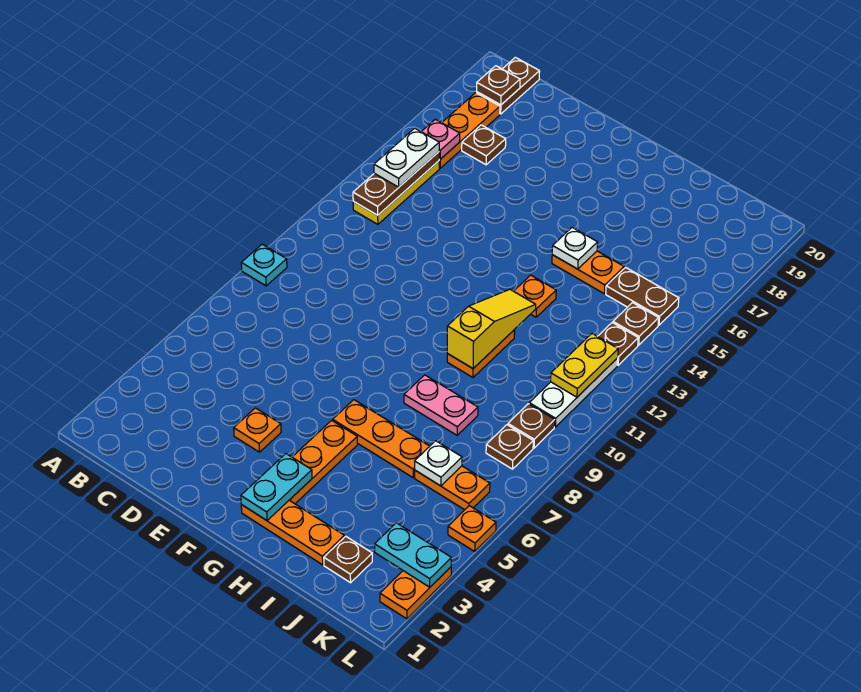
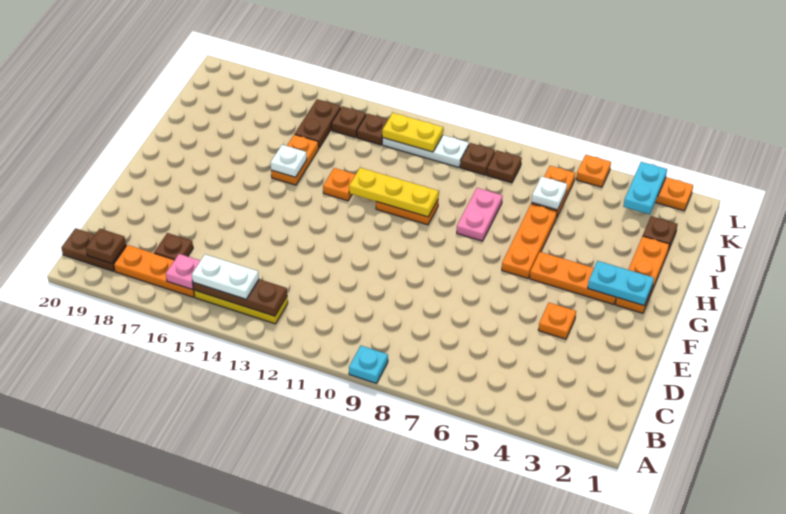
yellow slope H10:H12 level 2 top 10 -> yellow plate H10:H12 level 2

